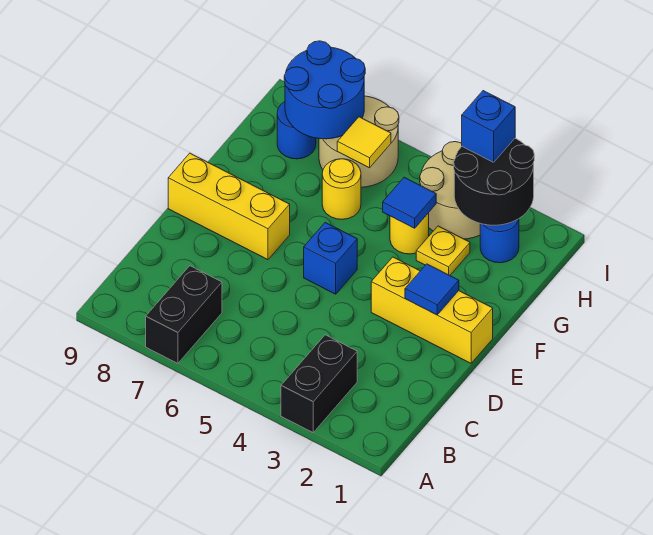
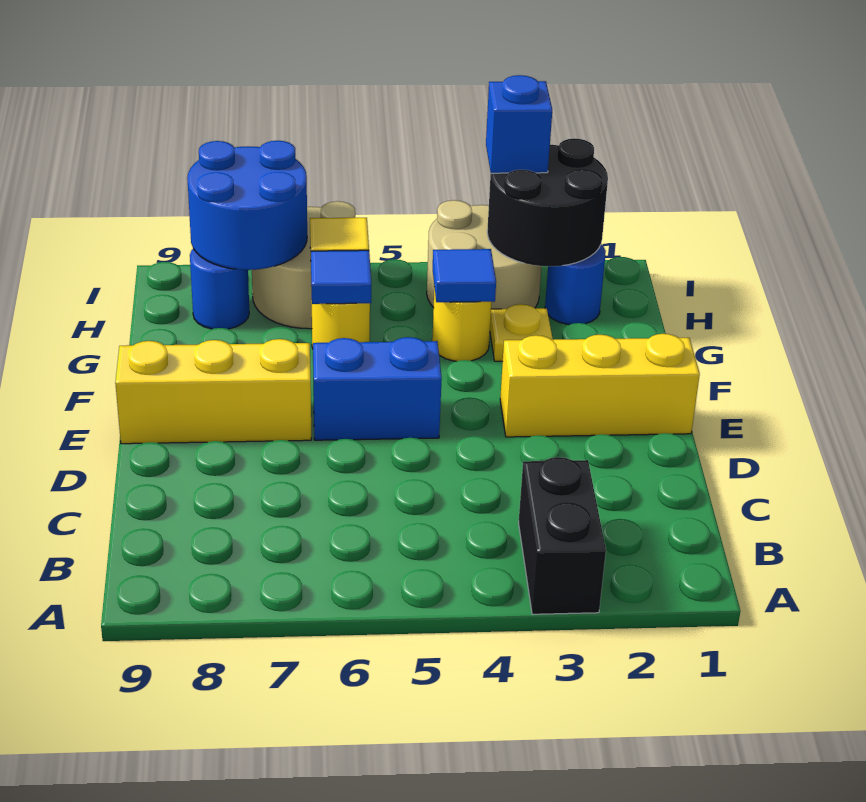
black brick A7:B7 level 1 -> none
blue tile E2 level 2 -> blue tile G6 level 2
blue brick E5 level 1 -> blue brick E5:E6 level 1

